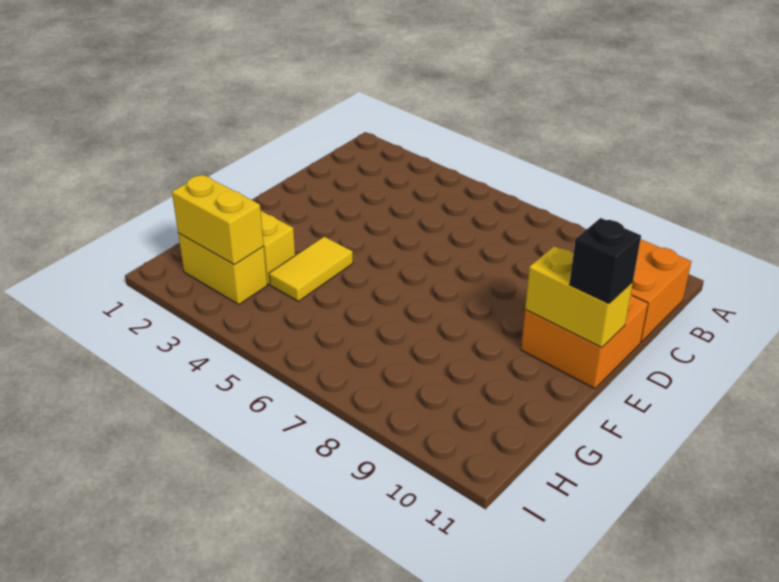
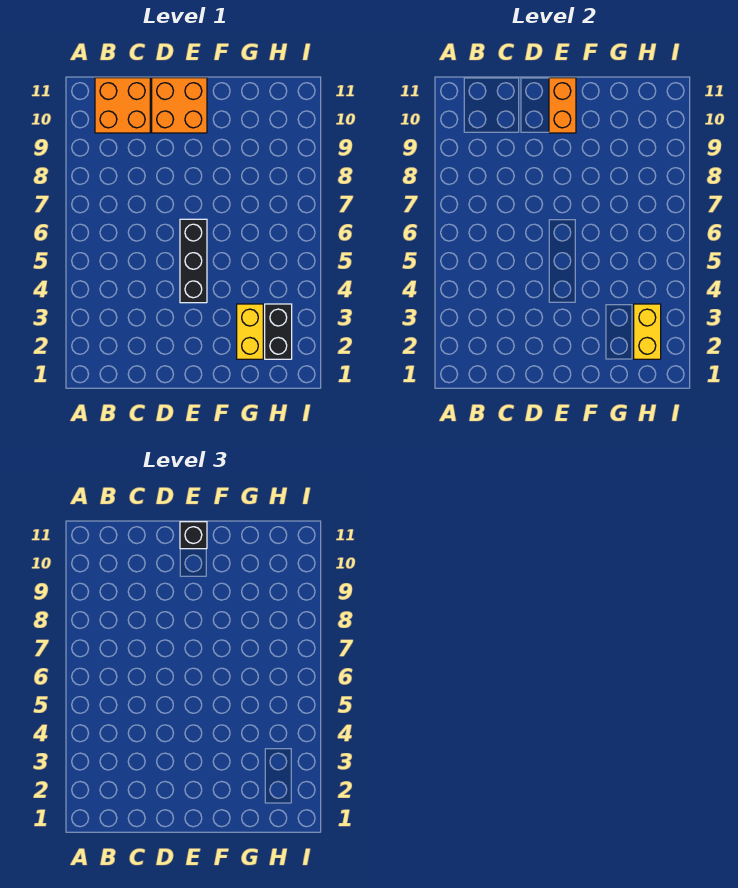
none -> black brick E4:E6 level 1
yellow brick E10:E11 level 2 -> orange brick E10:E11 level 2
yellow tile F4:G4 level 1 -> none
yellow brick H2:H3 level 1 -> black brick H2:H3 level 1

